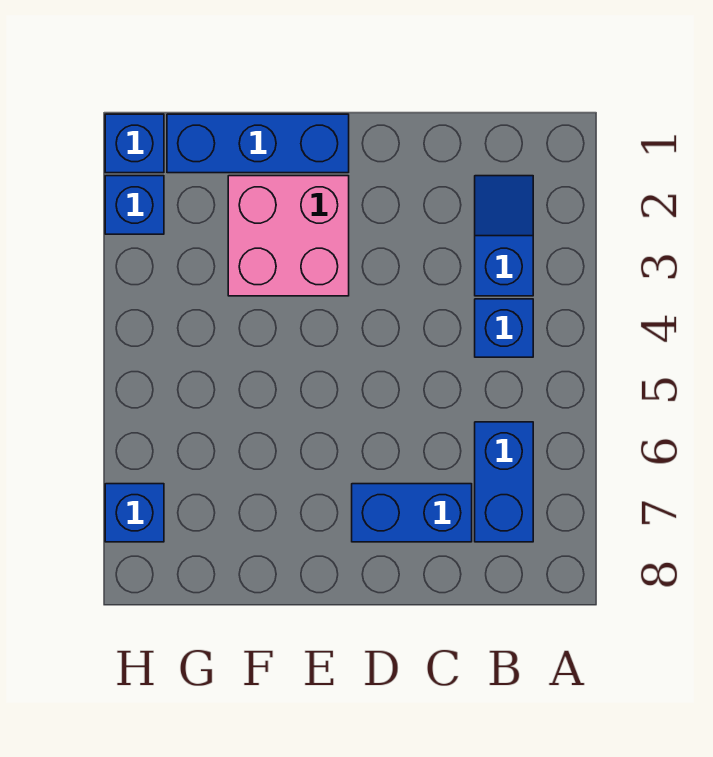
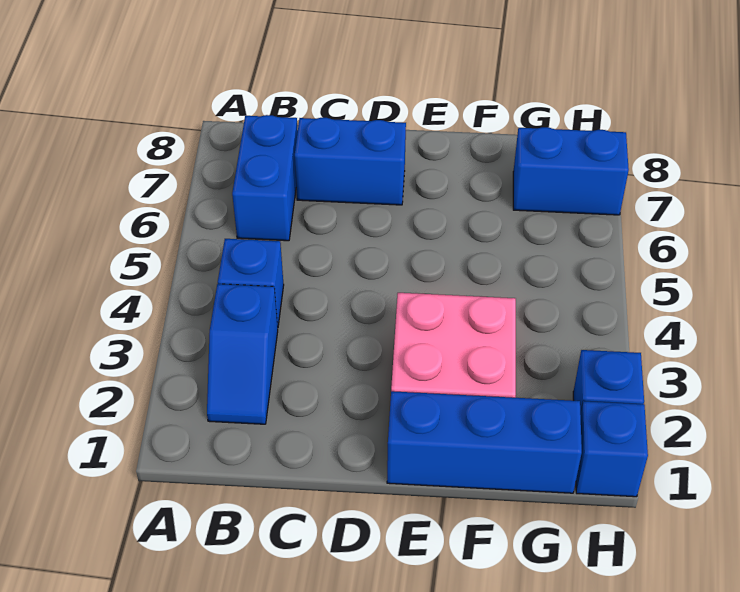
blue brick H7 level 1 -> blue brick G7:H7 level 1

